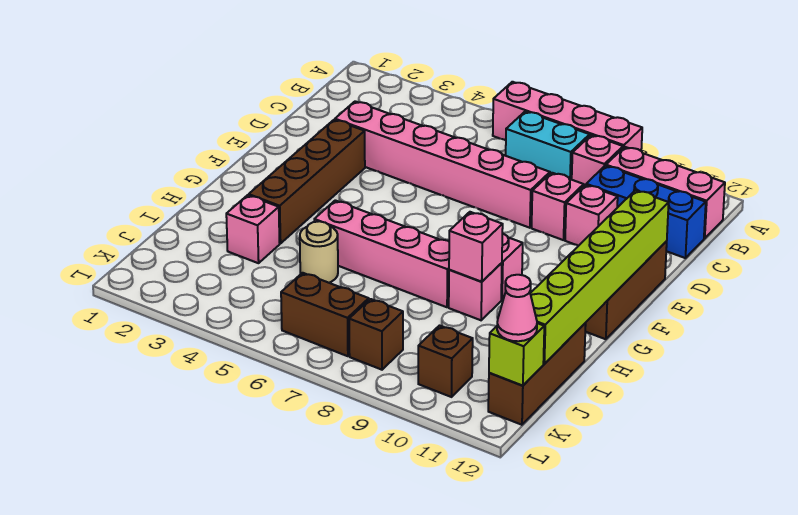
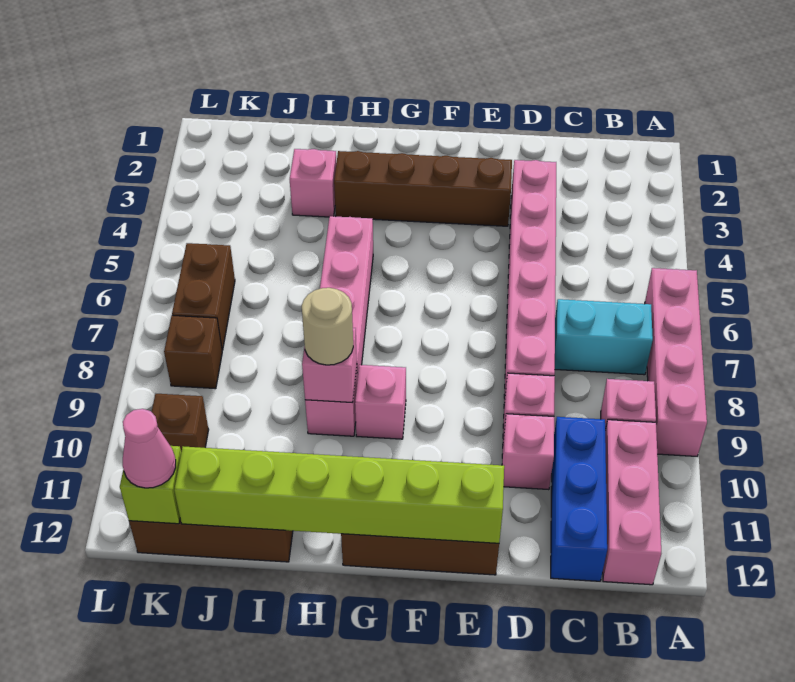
cyan brick B7:B8 level 1 -> cyan brick B7:C7 level 1
tan round brick I5 level 1 -> tan round brick H9 level 3

